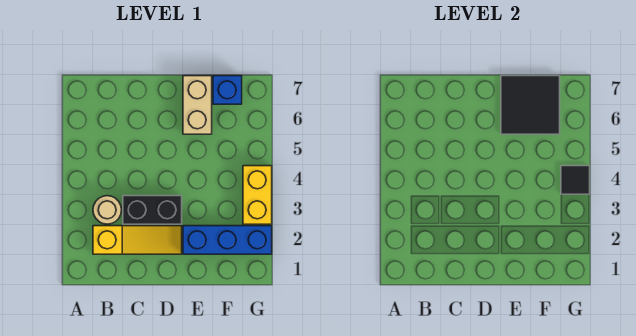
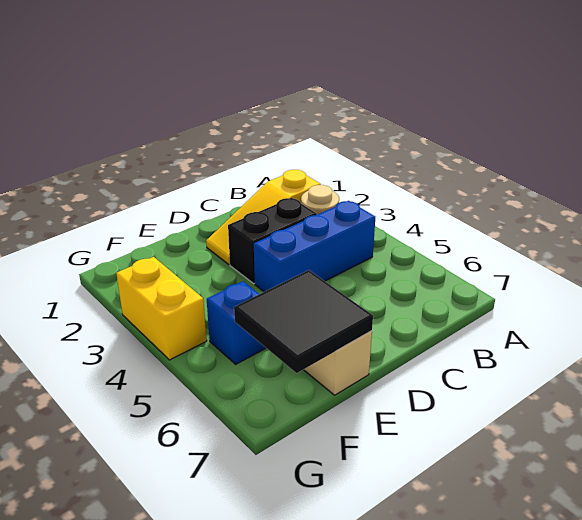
blue brick E2:G2 level 1 -> blue brick B4:D4 level 1
blue brick F7 level 1 -> blue brick F5 level 1
black tile G4 level 2 -> none

